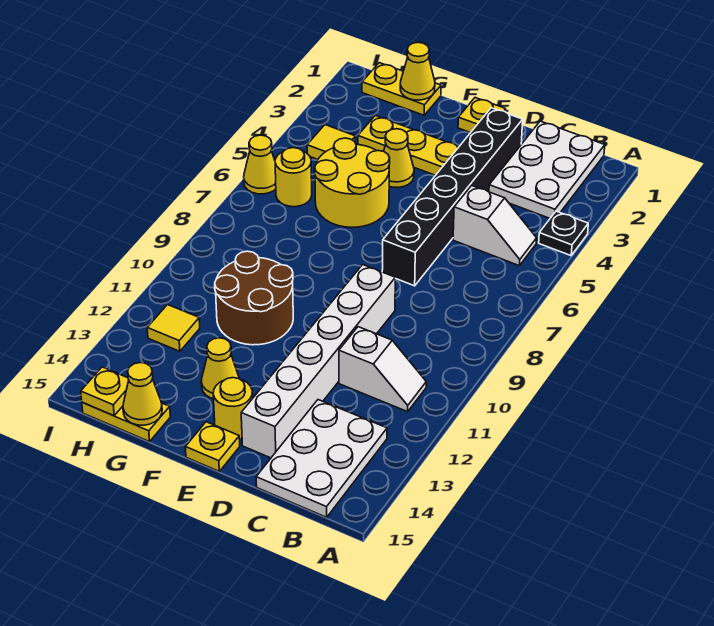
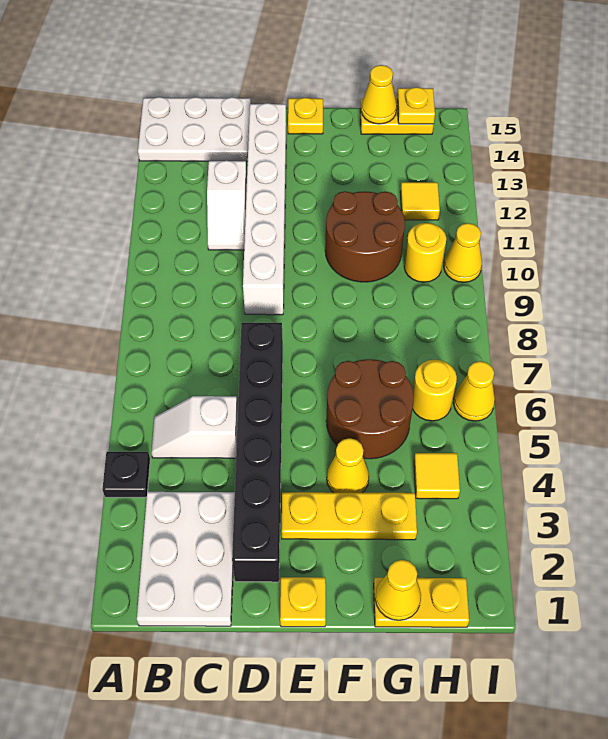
white slope B11:C11 level 1 top C -> white slope C11:C12 level 1 top 12
white plate B13:C15 level 1 -> white plate A14:C15 level 1
yellow round brick E14 level 1 -> yellow round brick H10 level 1
yellow round brick F5:G6 level 1 -> brown round brick F5:G6 level 1
yellow cone F13 level 1 -> yellow cone I10 level 1

